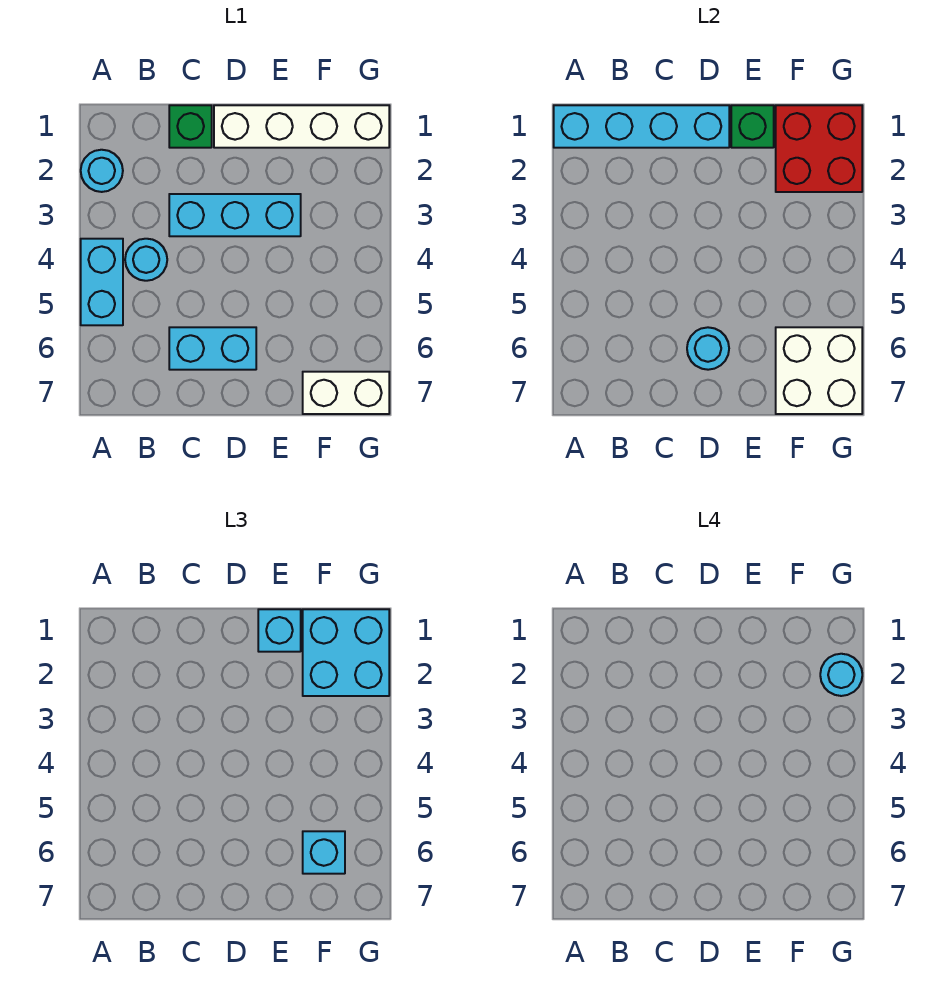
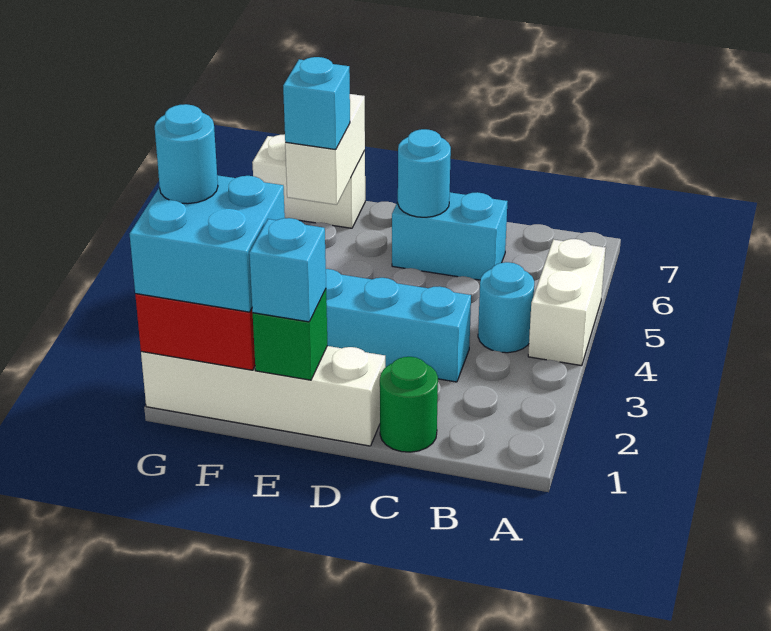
cyan brick A1:D1 level 2 -> none
cyan round brick A2 level 1 -> none
cyan brick A4:A5 level 1 -> white brick A4:A5 level 1
green brick C1 level 1 -> green round brick C1 level 1
white brick F6:G7 level 2 -> white brick F6:F7 level 2

